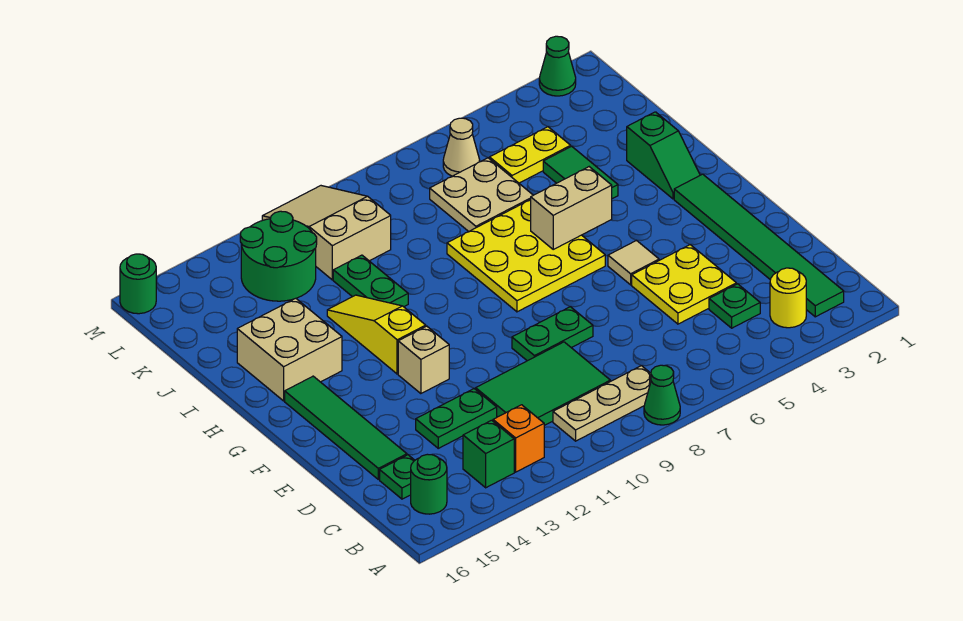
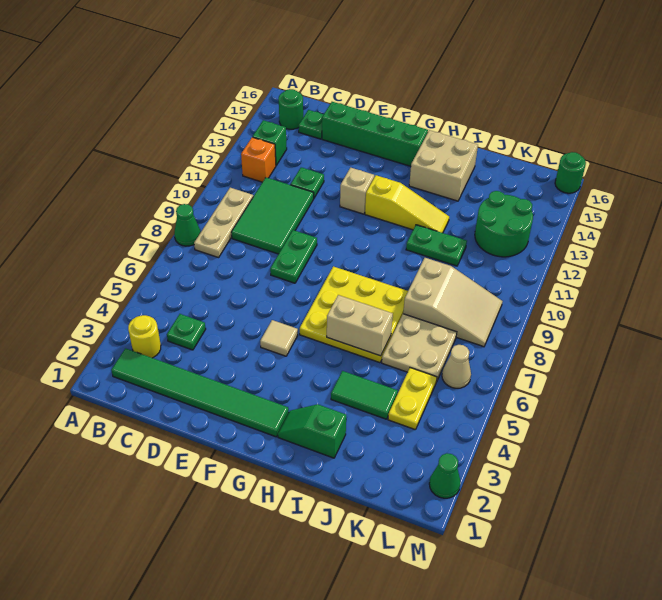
yellow plate D4:E5 level 1 -> none
green plate D12:D13 level 1 -> green plate D12 level 1
green tile D15:G15 level 1 -> green brick D15:G15 level 1
tan brick H5:H6 level 2 -> tan brick H6:I6 level 2
tan slope K10:M11 level 1 top K -> tan slope J8:L9 level 1 top J

